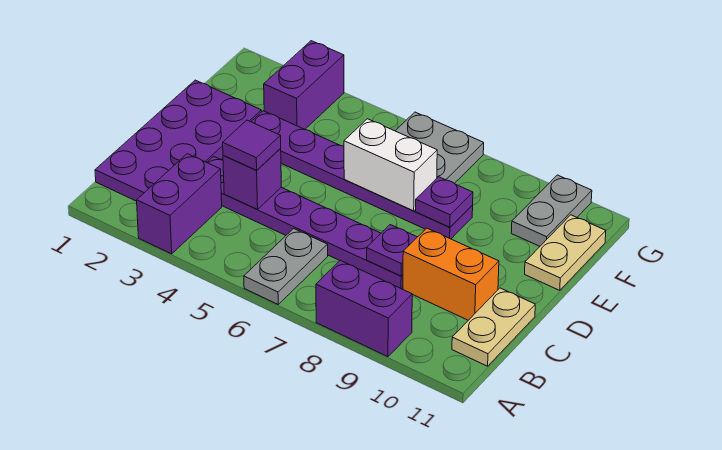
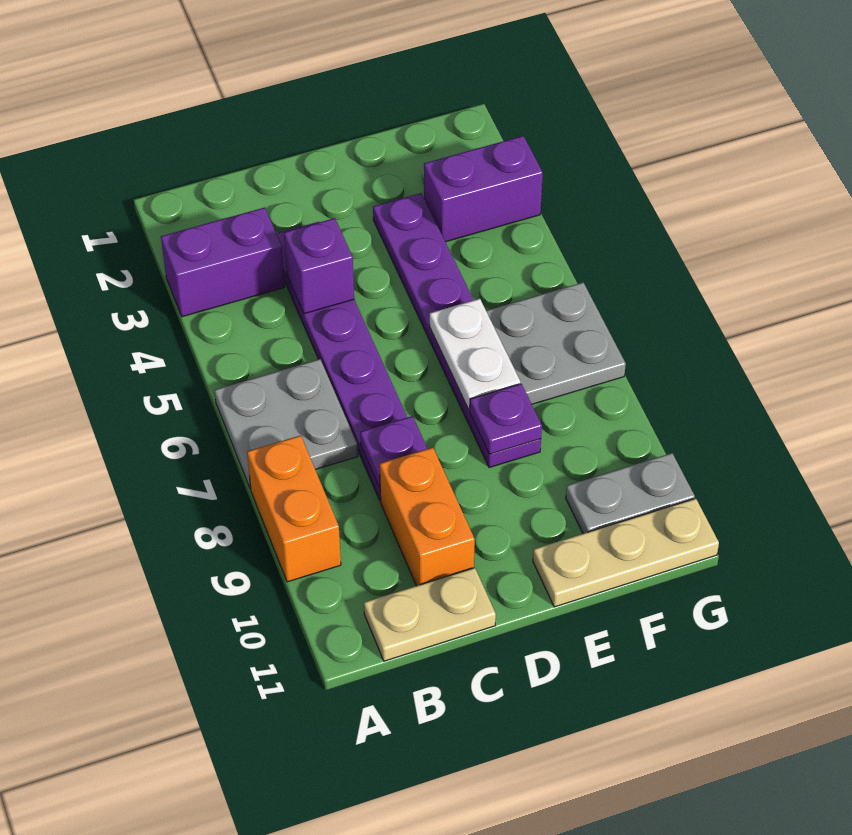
grey plate A6:B6 level 1 -> grey plate A6:B7 level 1
purple brick A8:A9 level 1 -> orange brick A8:A9 level 1
purple plate B1:E2 level 1 -> none
purple tile C4 level 3 -> none
white brick E6:E7 level 2 -> white plate E6:E7 level 2
tan plate E11:F11 level 1 -> tan plate E11:G11 level 1

